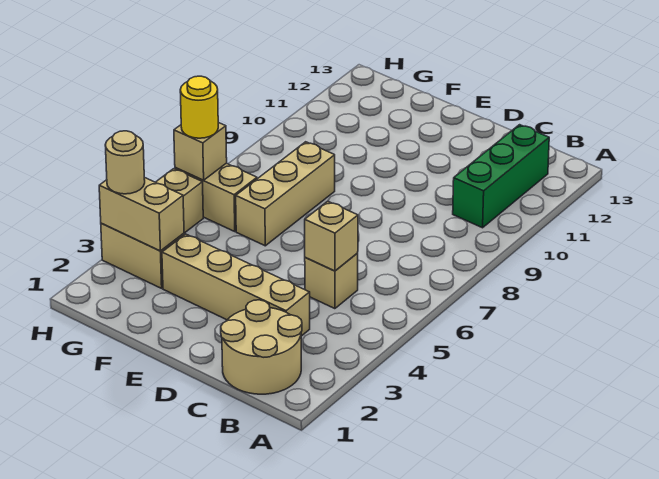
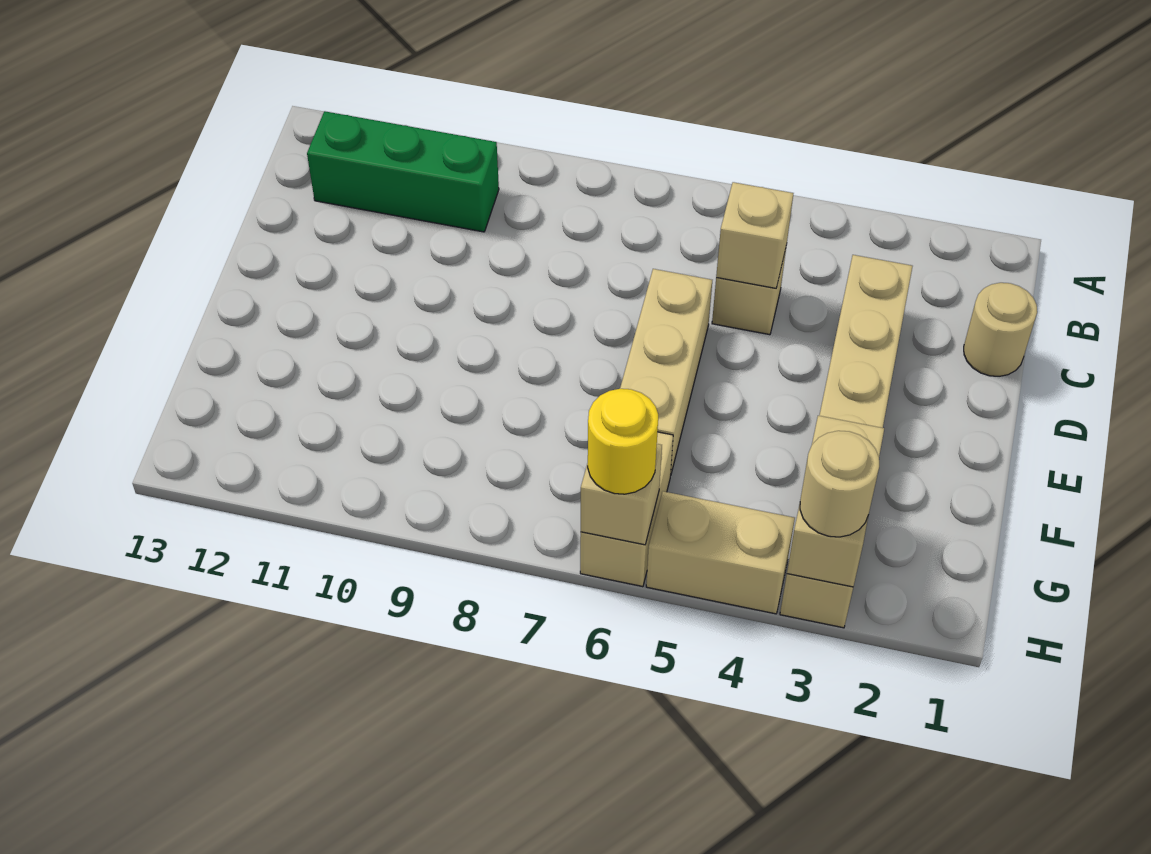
tan round brick B1:C2 level 1 -> tan round brick C1 level 1
tan brick F6:F8 level 1 -> tan brick D6:F6 level 1

